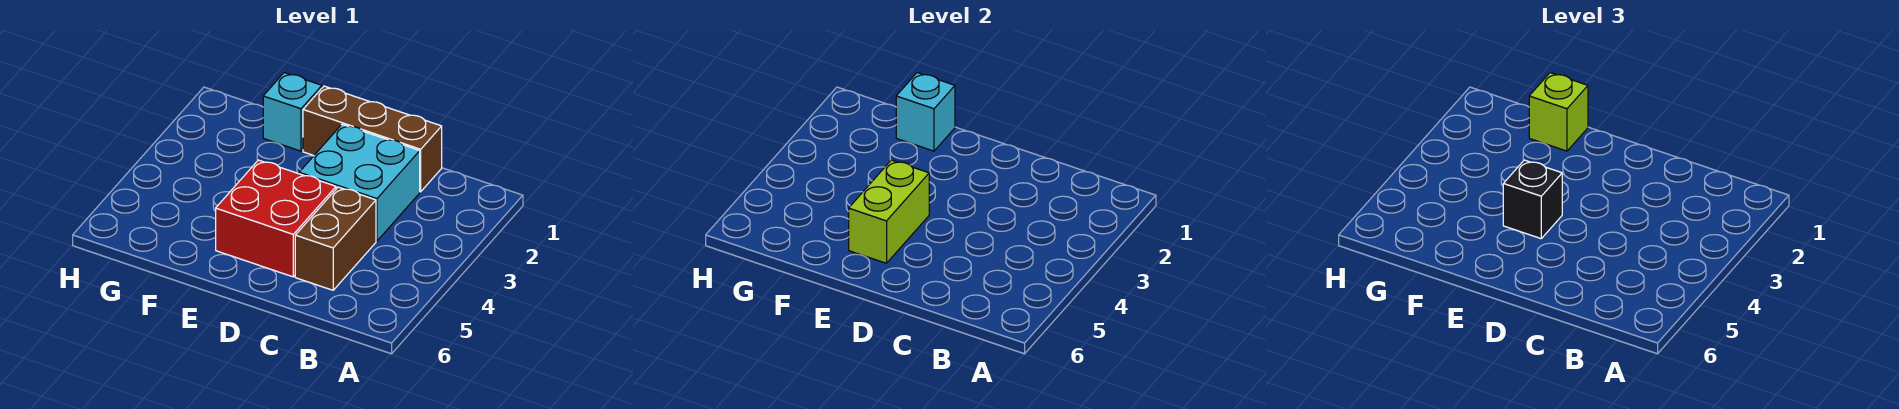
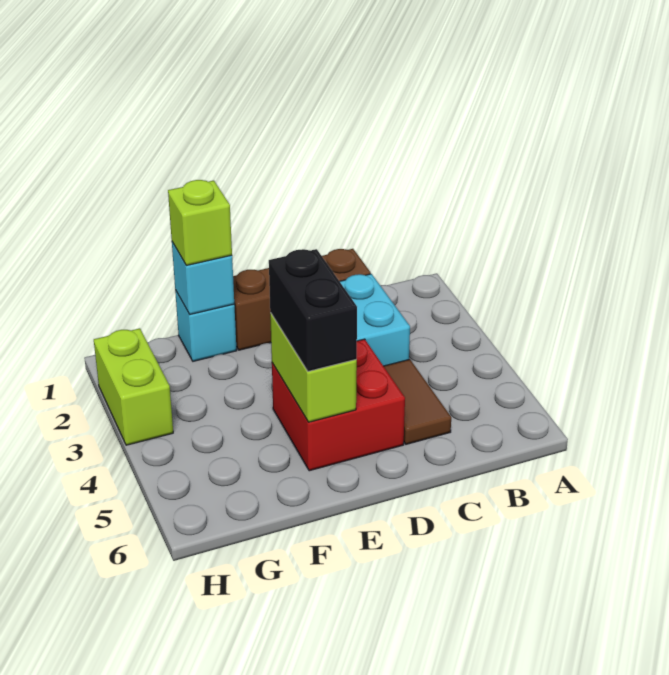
brown brick C4:C5 level 1 -> brown tile C4:C5 level 1
black brick E4 level 3 -> black brick E4:E5 level 3
none -> lime brick H2:H3 level 1

